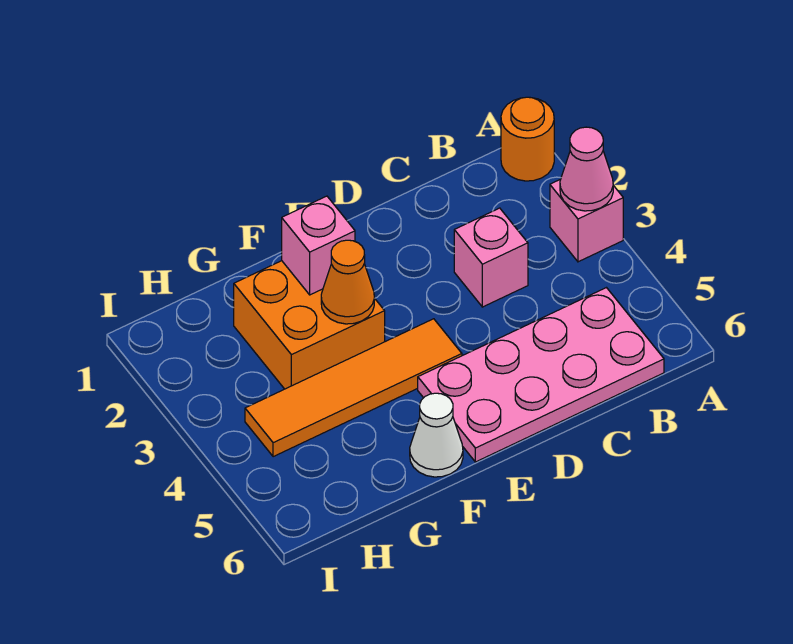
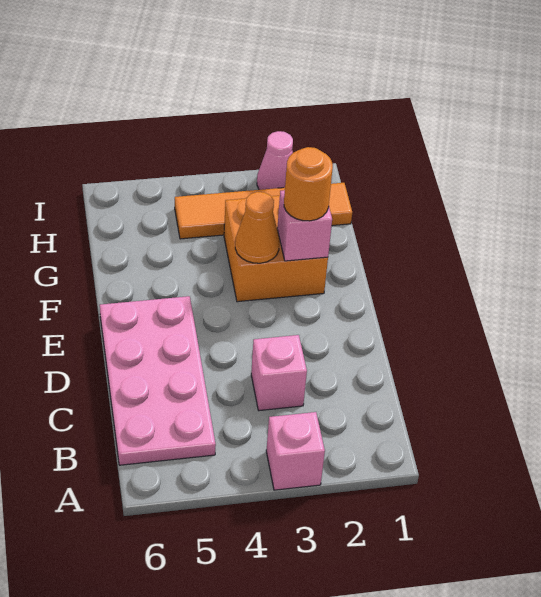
orange round brick A1 level 1 -> orange round brick F2 level 3
pink cone A3 level 2 -> pink cone I2 level 1
orange tile E4:H4 level 1 -> orange tile H1:H4 level 1
white cone F6 level 1 -> none

